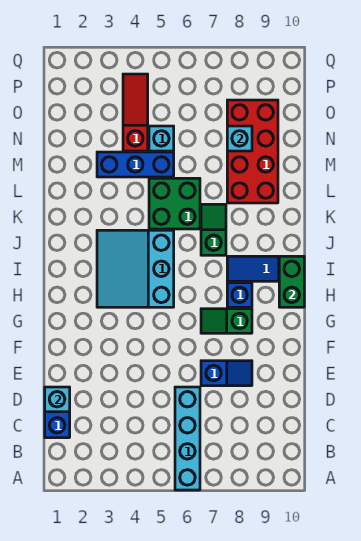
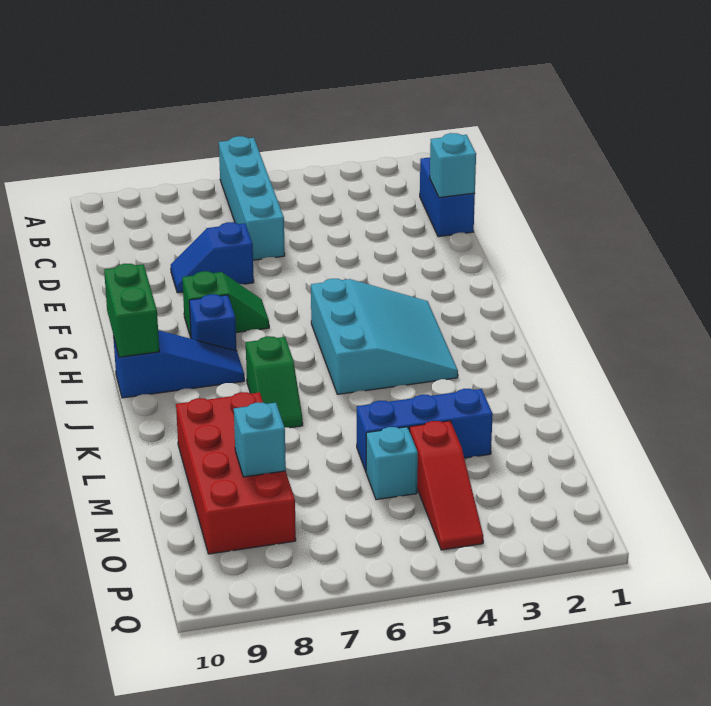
green brick K5:L6 level 1 -> none

